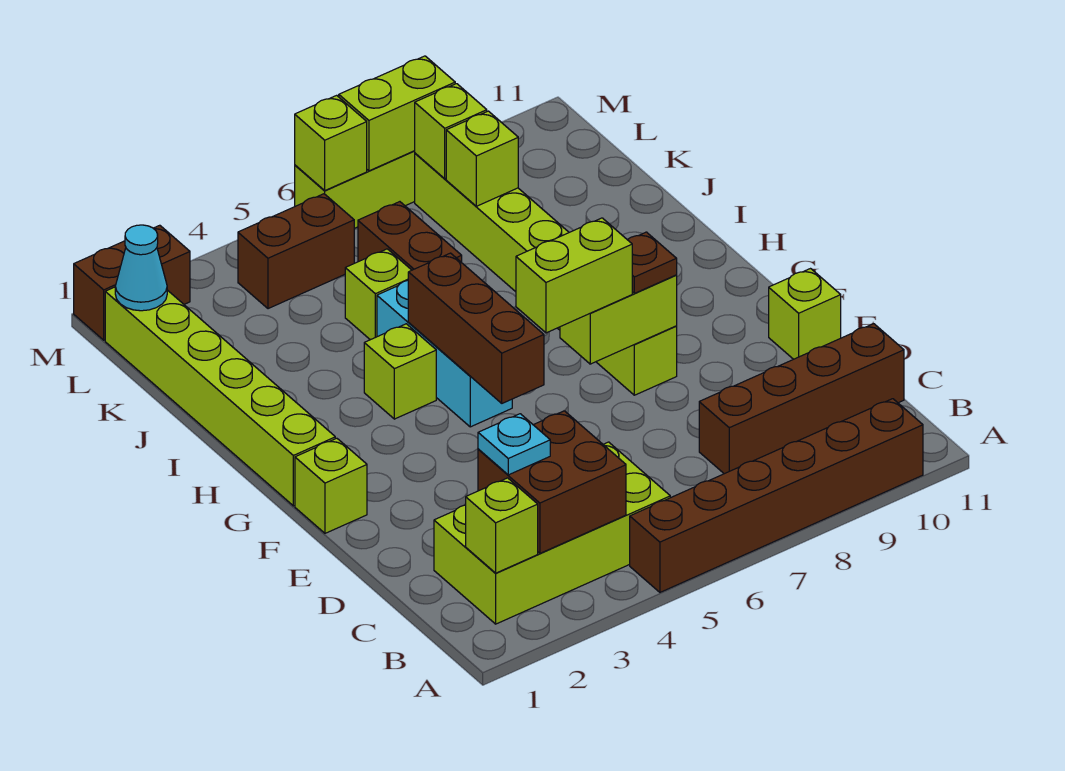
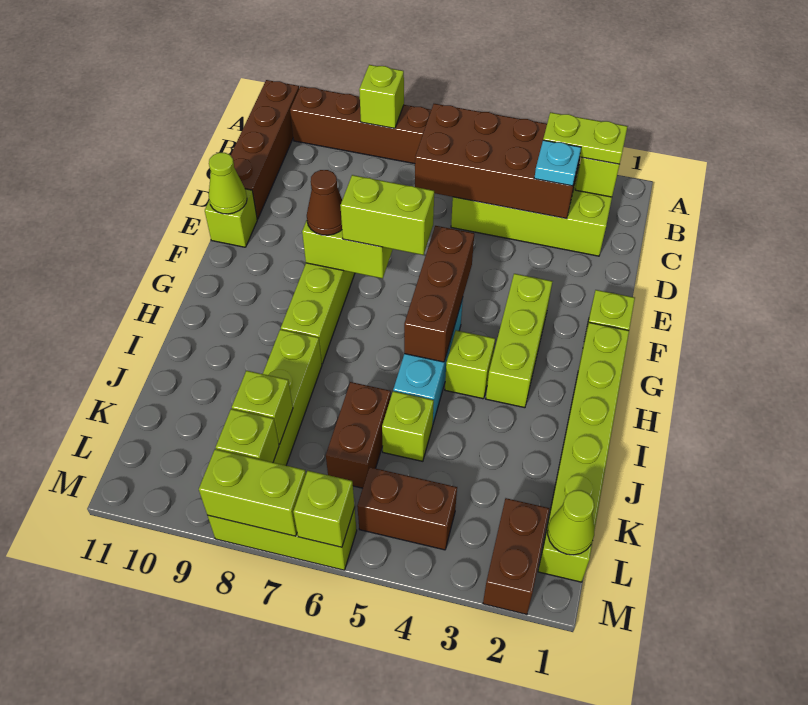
none -> lime brick A8 level 2
none -> lime plate B2:B3 level 3
brown brick B3:C4 level 2 -> brown brick B3:C6 level 2
brown brick C8:C11 level 1 -> brown brick A11:D11 level 1
none -> lime cone E11 level 2
none -> lime brick F3:H3 level 1
brown plate F8 level 3 -> brown cone F8 level 3
cyan cone L1 level 2 -> lime cone L1 level 2
brown brick M1:M2 level 1 -> brown brick L2:M2 level 1

